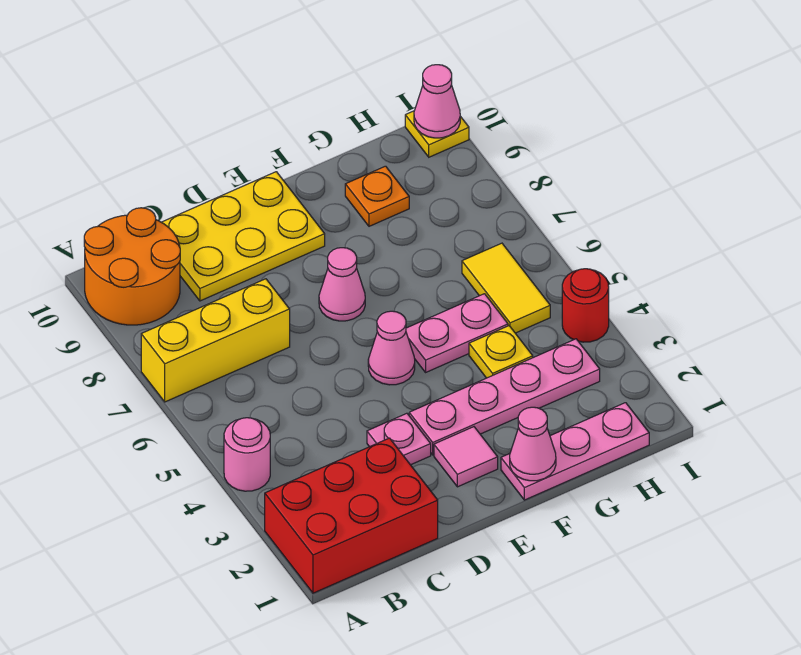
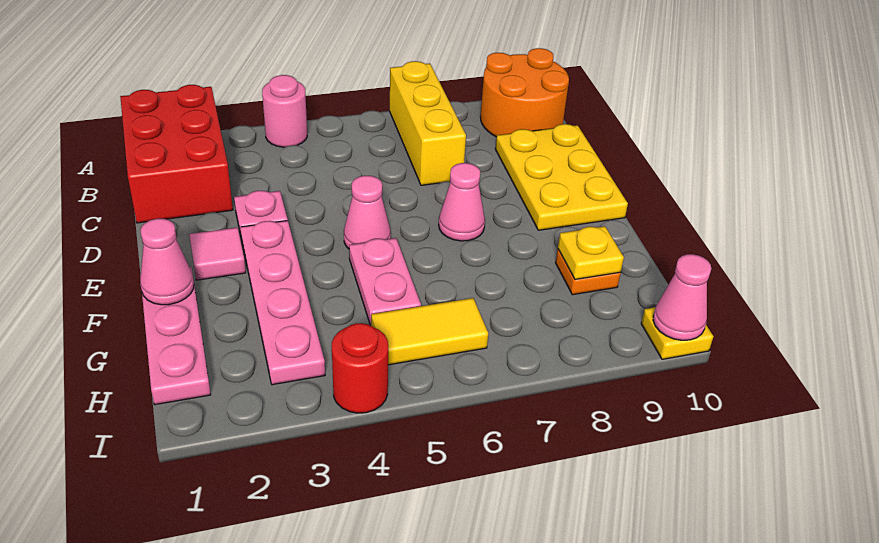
yellow plate G4 level 1 -> yellow plate G9 level 2

